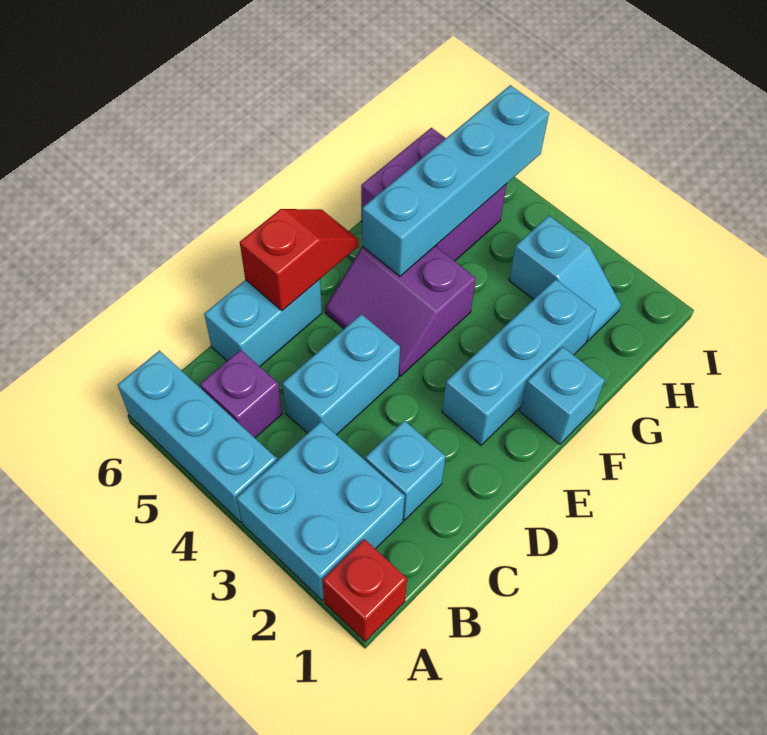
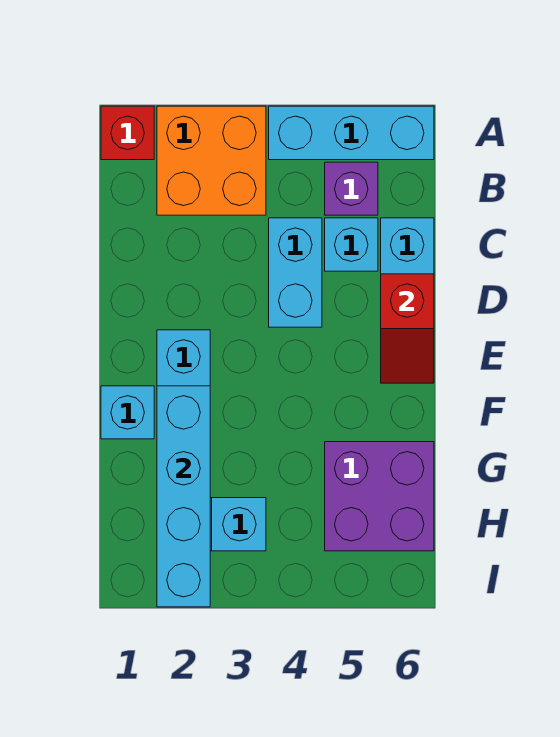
cyan brick A2:B3 level 1 -> orange brick A2:B3 level 1
cyan brick C2 level 1 -> cyan brick C5 level 1
purple slope E4:F5 level 1 top F -> none
cyan brick F5:I5 level 2 -> cyan brick F2:I2 level 2

